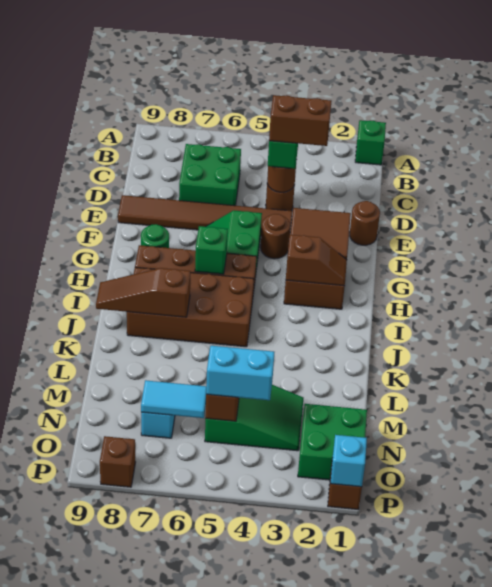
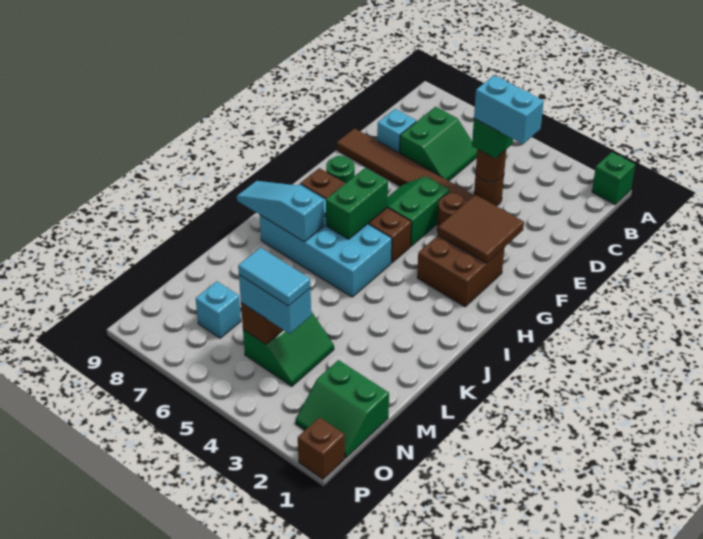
green brick C6:D7 level 1 -> green slope C6:D7 level 1 top 7
brown brick D3:D4 level 4 -> cyan brick D3:D4 level 4
brown round brick E1 level 1 -> none
brown slope H2:H3 level 2 top 3 -> none
green brick H6 level 2 -> green brick H6:I6 level 2
brown brick I5:J8 level 1 -> cyan brick I5:J8 level 1
brown slope J7:J9 level 2 top 7 -> cyan slope J7:J9 level 2 top 7
green slope M3:N5 level 1 top 5 -> green slope M4:N5 level 1 top 5
green brick N1:O2 level 1 -> green slope N1:O2 level 1 top N
cyan tile N6:N7 level 2 -> cyan tile N4:N5 level 4
cyan brick P1 level 2 -> cyan brick D8 level 1
brown brick P8 level 1 -> none

